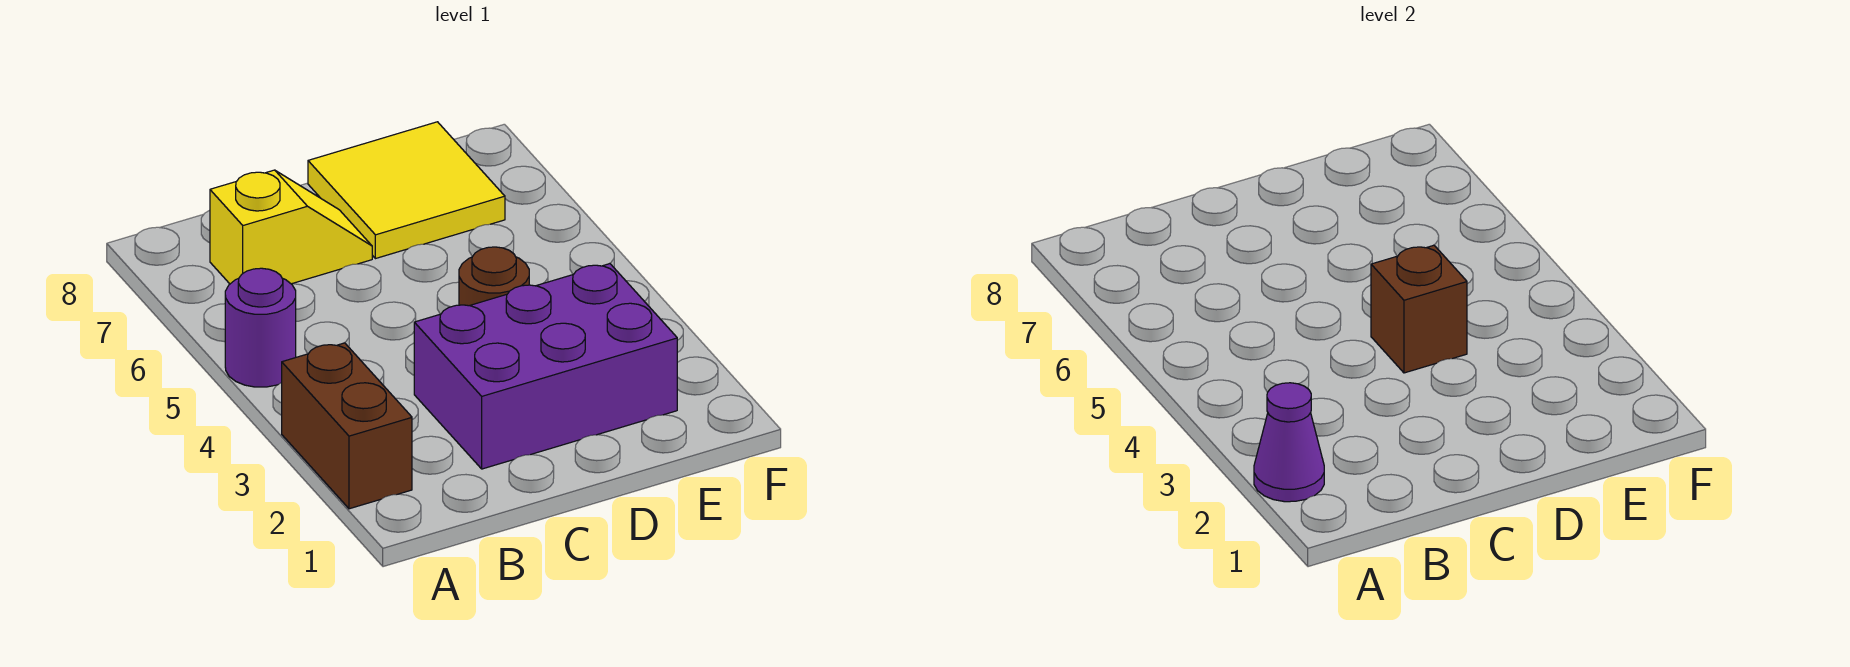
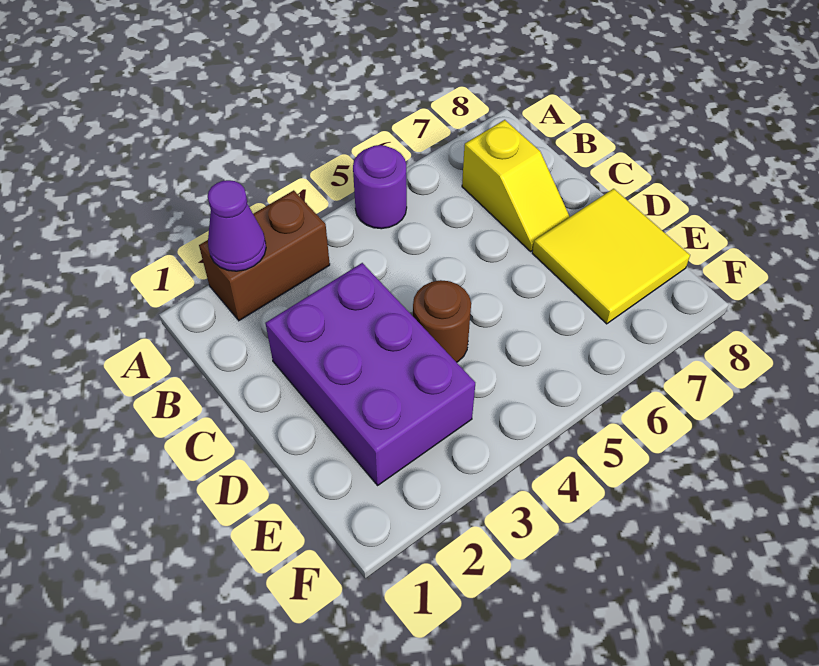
brown brick D4 level 2 -> none

